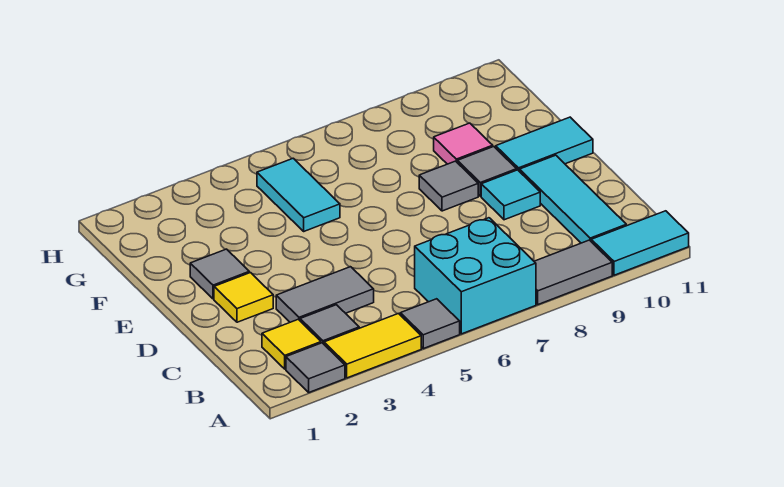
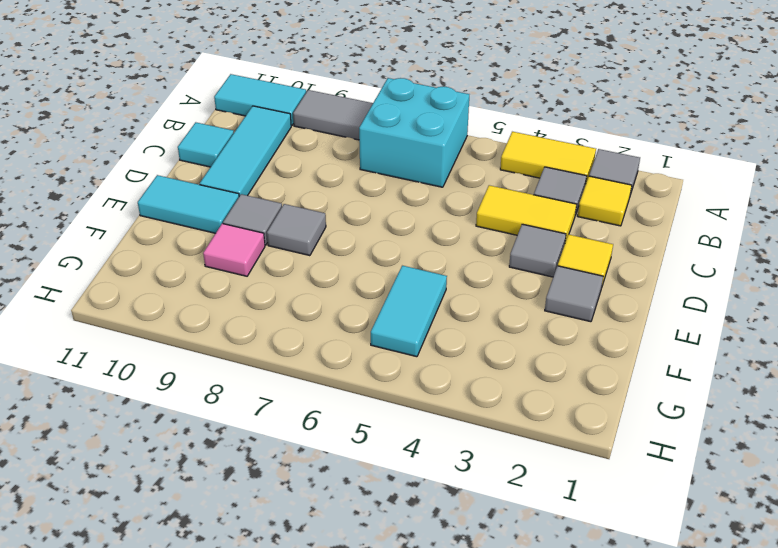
grey tile A5 level 1 -> grey tile D3 level 1
grey tile C3:C4 level 1 -> yellow tile C3:C4 level 1
cyan tile D9 level 1 -> cyan tile C11 level 1

